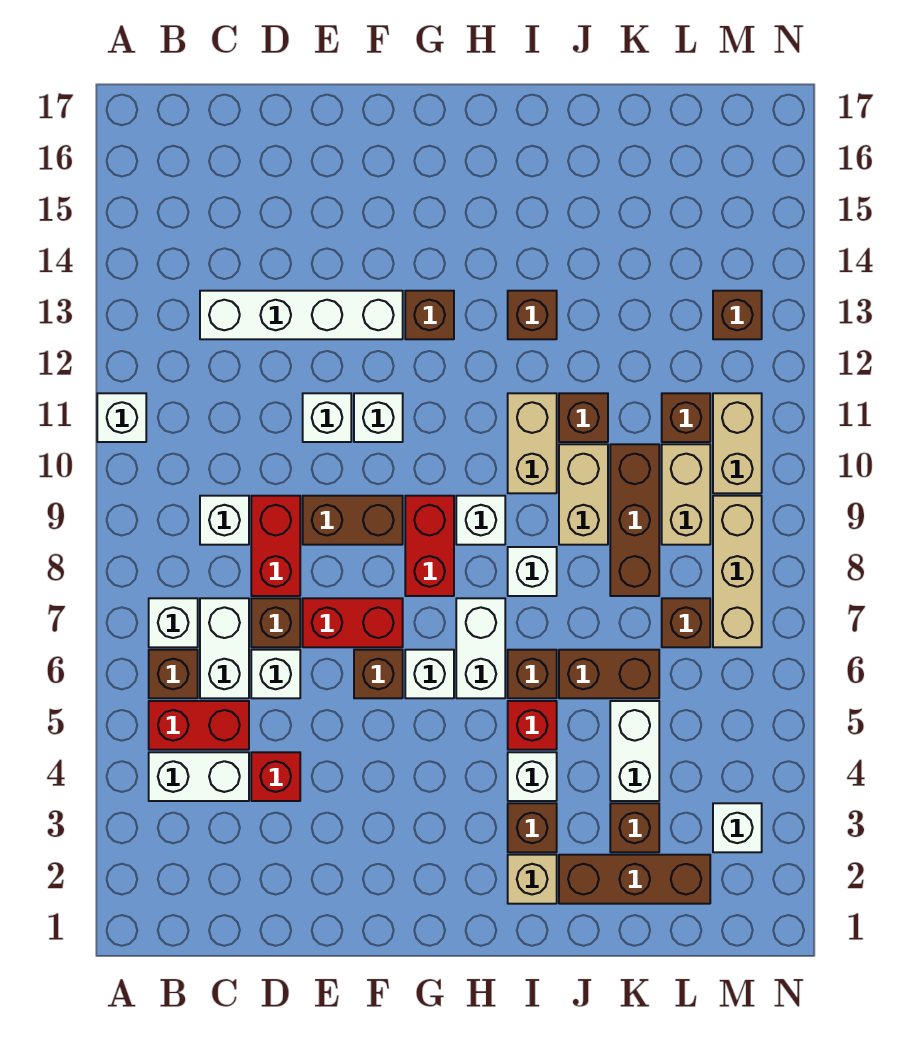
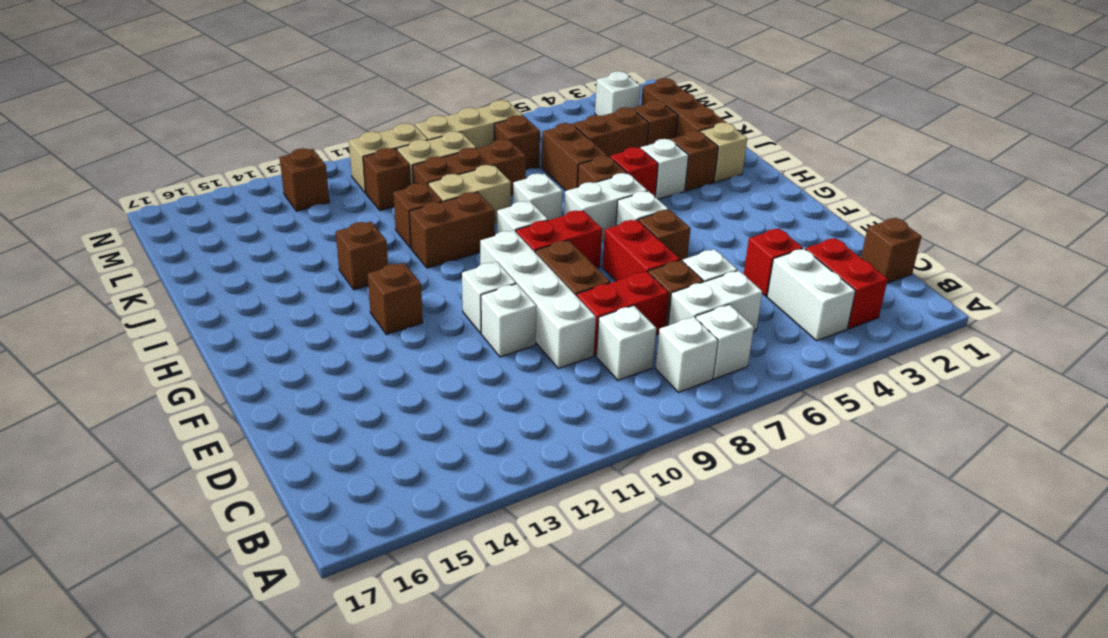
white brick A11 level 1 -> white brick B8 level 1
red brick B5:C5 level 1 -> red brick B3:C3 level 1
brown brick B6 level 1 -> brown brick C1 level 1
white brick C13:F13 level 1 -> white brick D10:G10 level 1
tan brick I10:I11 level 1 -> brown brick I10:I11 level 1
white brick K4:K5 level 1 -> brown brick K4:K5 level 1

